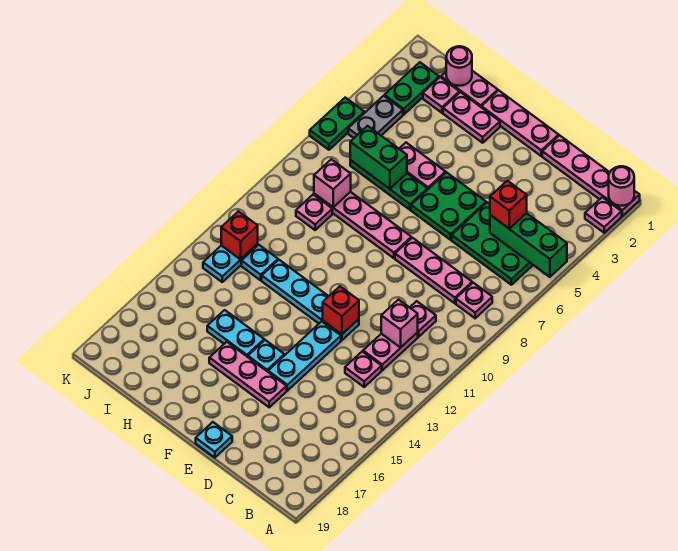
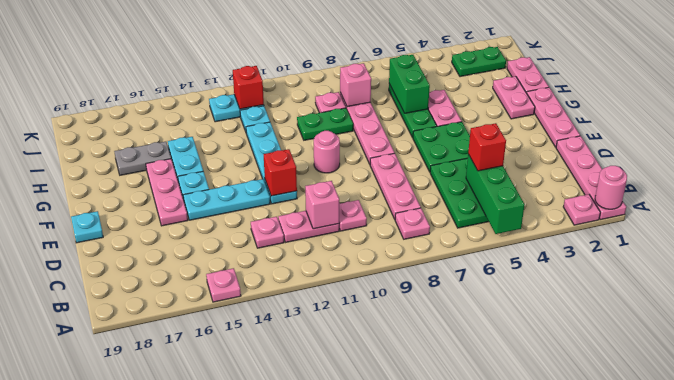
pink round brick I1 level 2 -> pink round brick F10 level 1
pink plate I2 level 1 -> pink plate A15 level 1
grey plate J4:J5 level 1 -> grey plate H16:H17 level 1
green plate K5:K6 level 1 -> green plate H9:H10 level 1

